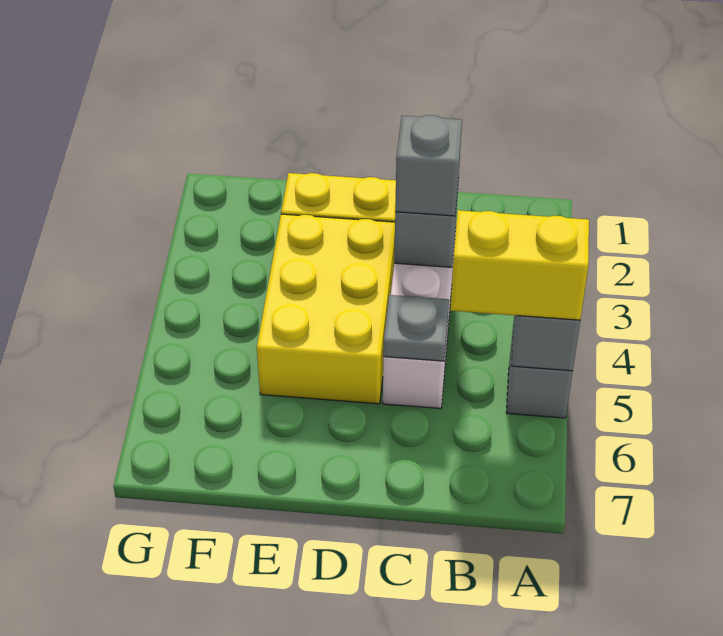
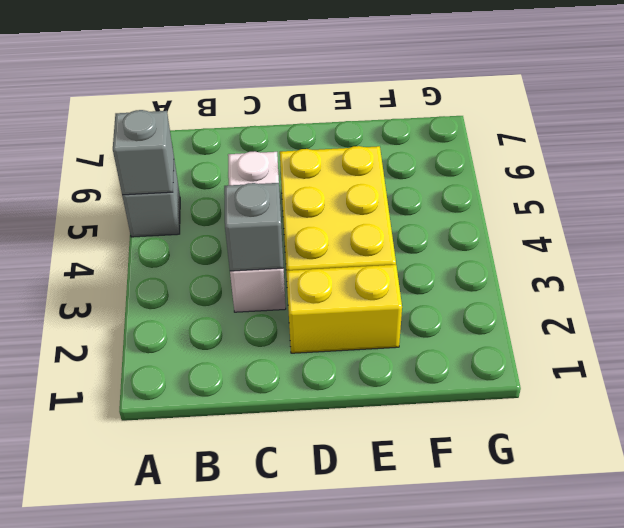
yellow brick A5:B5 level 3 -> none
grey brick C3 level 3 -> none
grey plate C5 level 2 -> none

